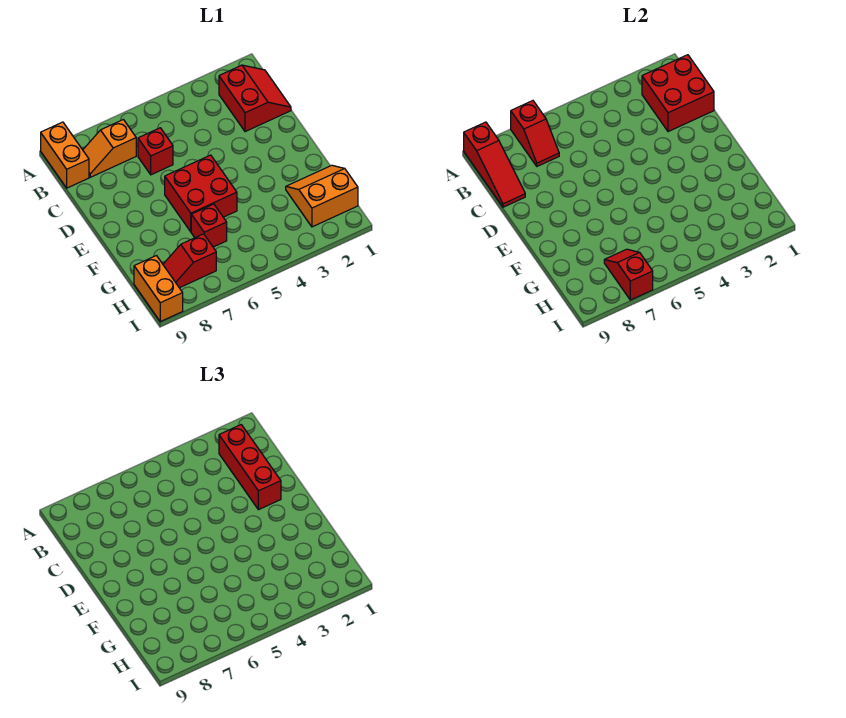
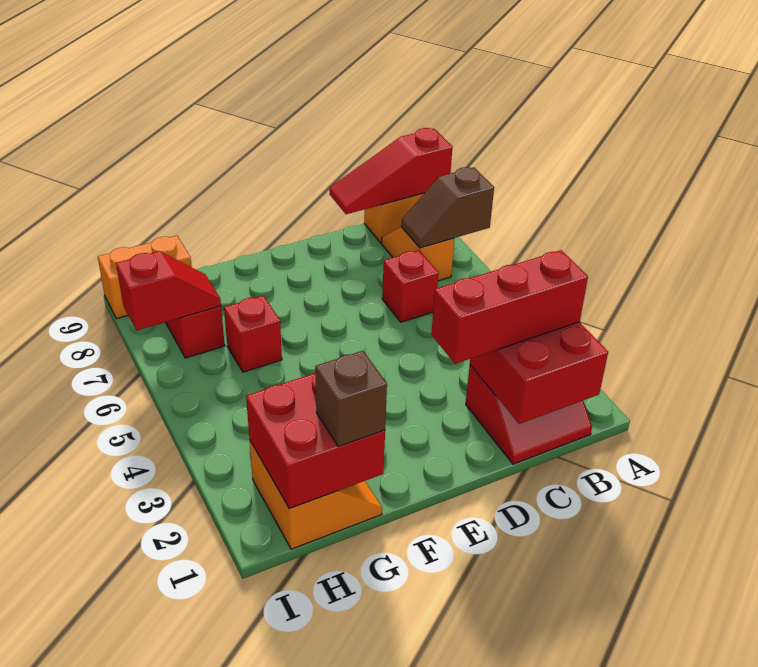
red slope A7:B7 level 2 top A -> brown slope A7:B7 level 2 top A
red brick E5:F6 level 1 -> red brick G1:H2 level 2
none -> brown brick G1 level 3

